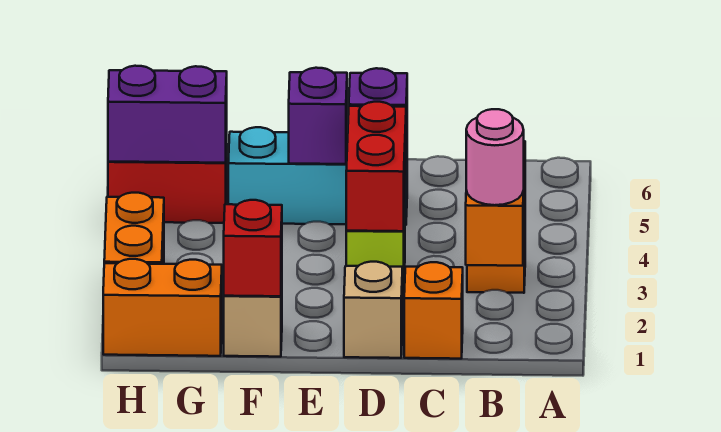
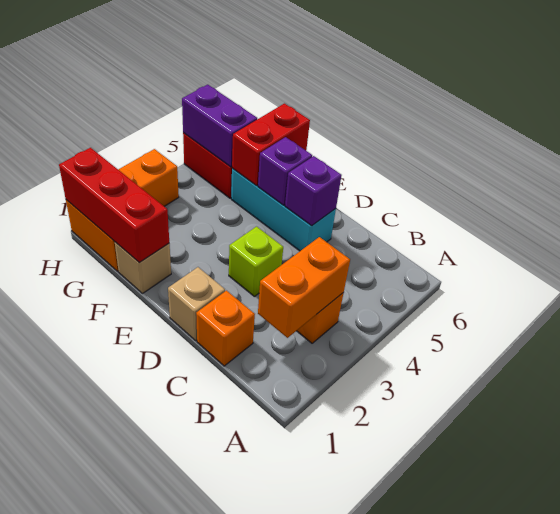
pink round brick B2 level 3 -> none
red brick D3:D4 level 2 -> red brick F5:F6 level 2
red brick F1 level 2 -> red brick F1:H1 level 2

